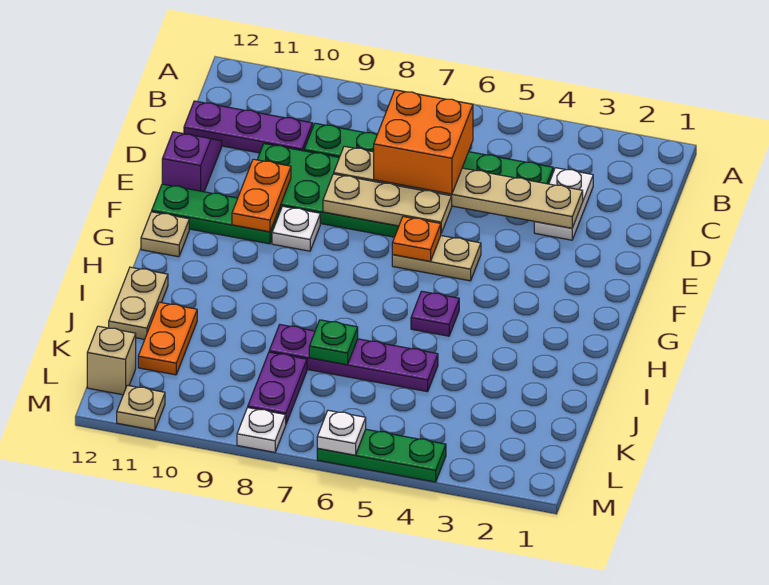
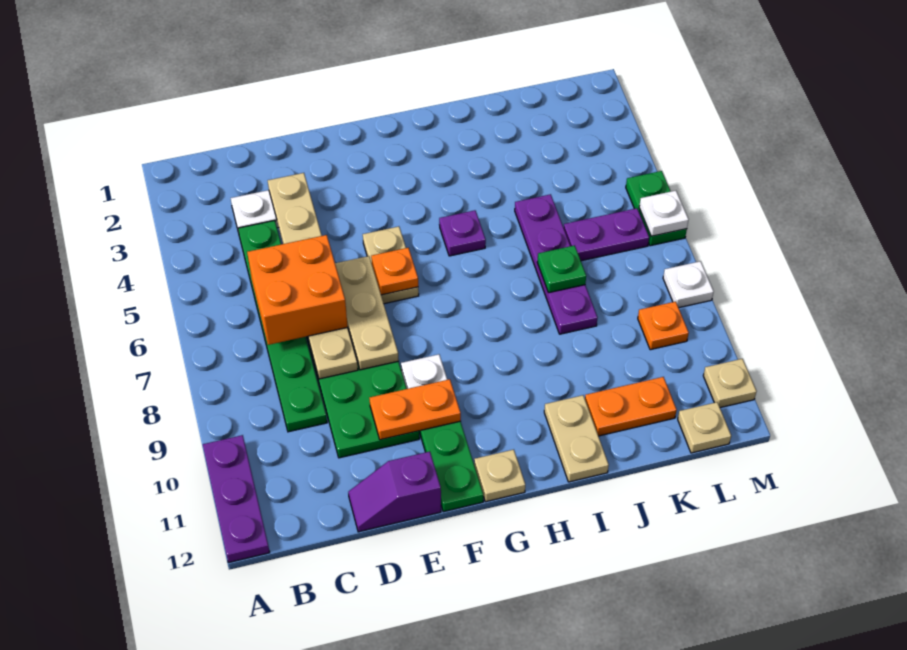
purple plate C10:C12 level 1 -> purple plate A10:A12 level 1
tan plate I12:J12 level 1 -> tan plate I11:I12 level 1
purple plate K8:L8 level 1 -> purple plate K6:L6 level 1
none -> orange plate L9 level 1
tan brick L12 level 1 -> tan plate L12 level 1
green plate M4:M6 level 1 -> green plate M5:M6 level 1

